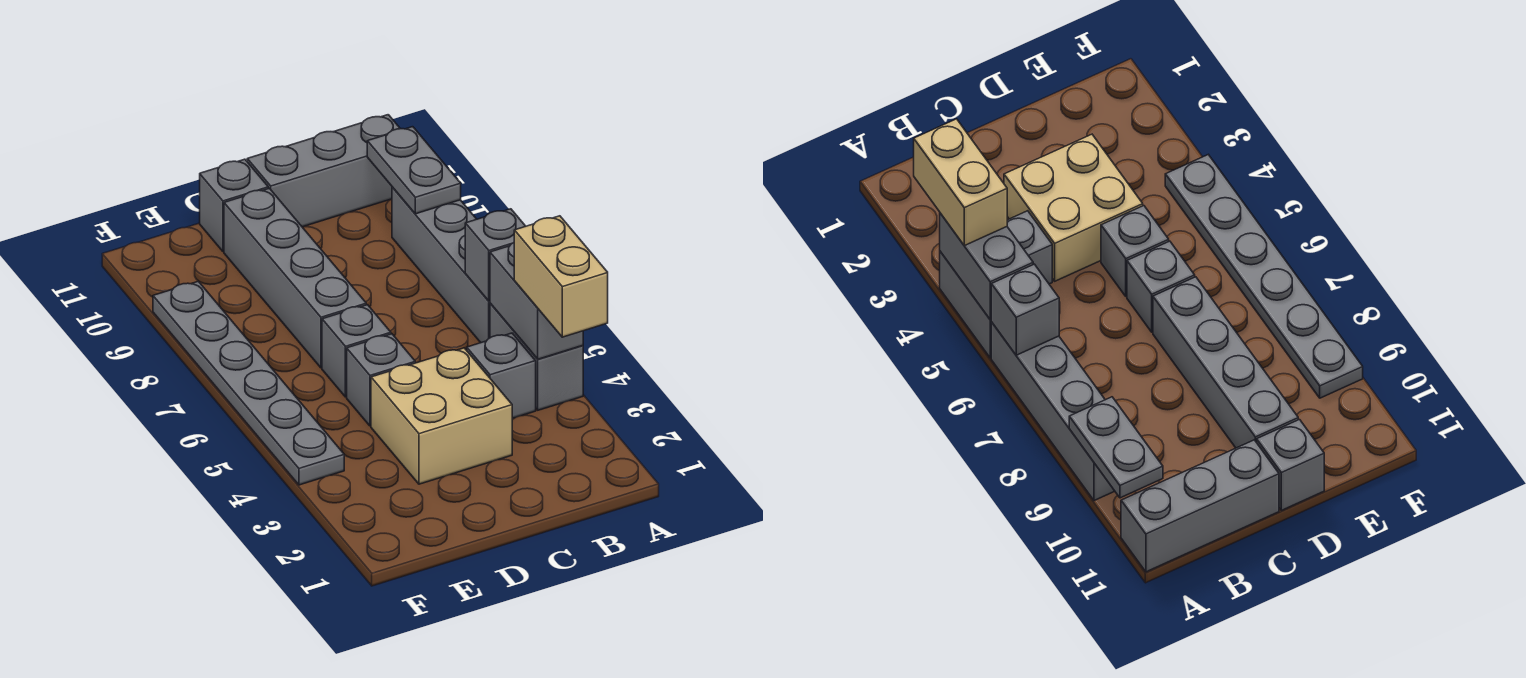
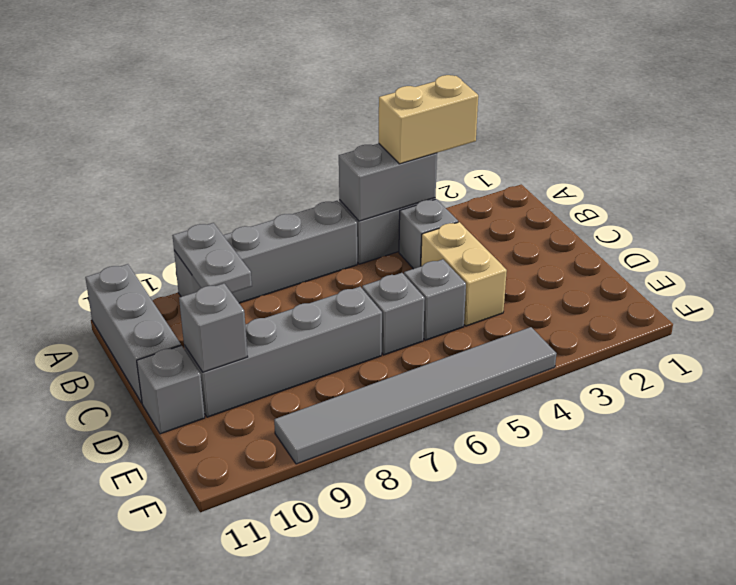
grey brick A6 level 2 -> grey brick D10 level 2
grey plate A9:A10 level 2 -> grey plate A9:B9 level 2
tan brick C3:D4 level 1 -> tan brick C4:D4 level 1
grey plate F4:F9 level 1 -> grey tile F4:F9 level 1

